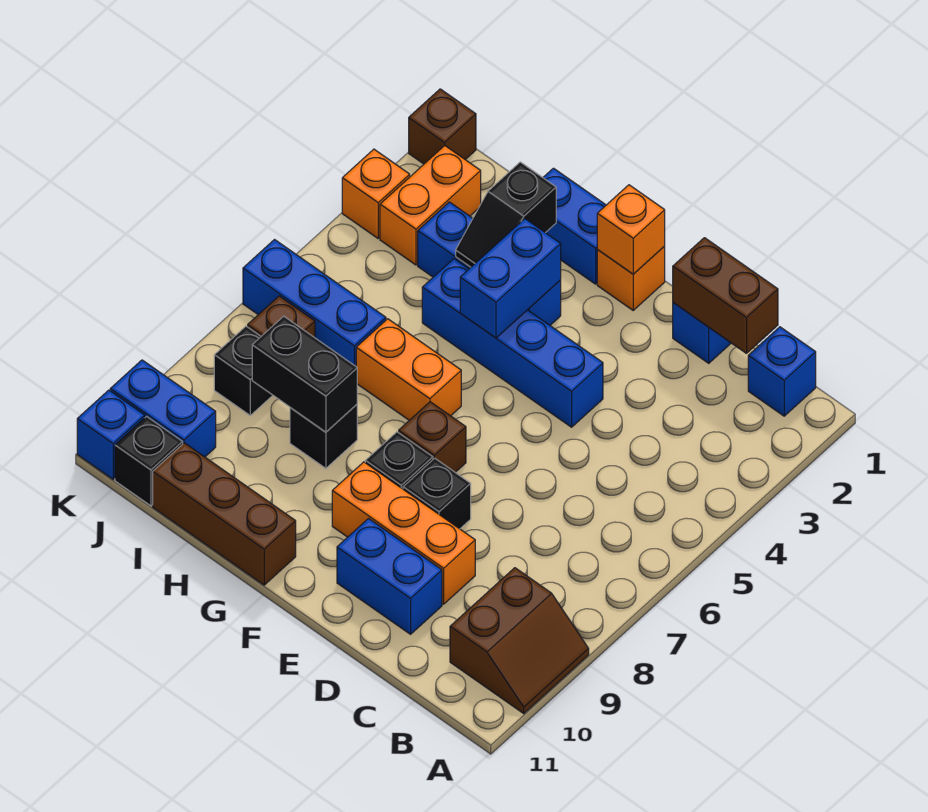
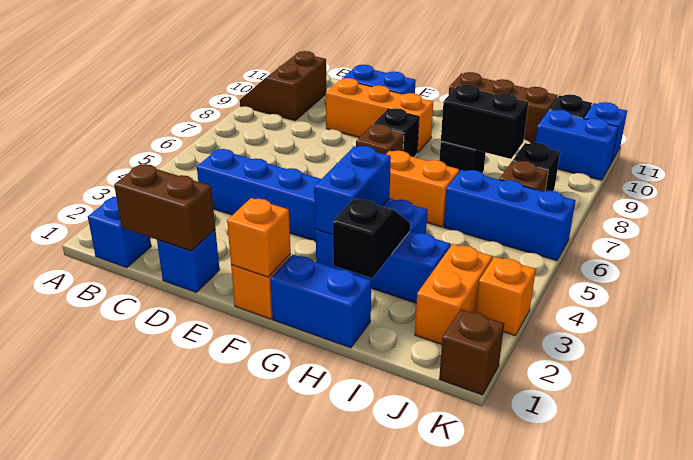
blue brick E4:H4 level 1 -> blue brick C4:H4 level 1
black brick E8 level 1 -> none

